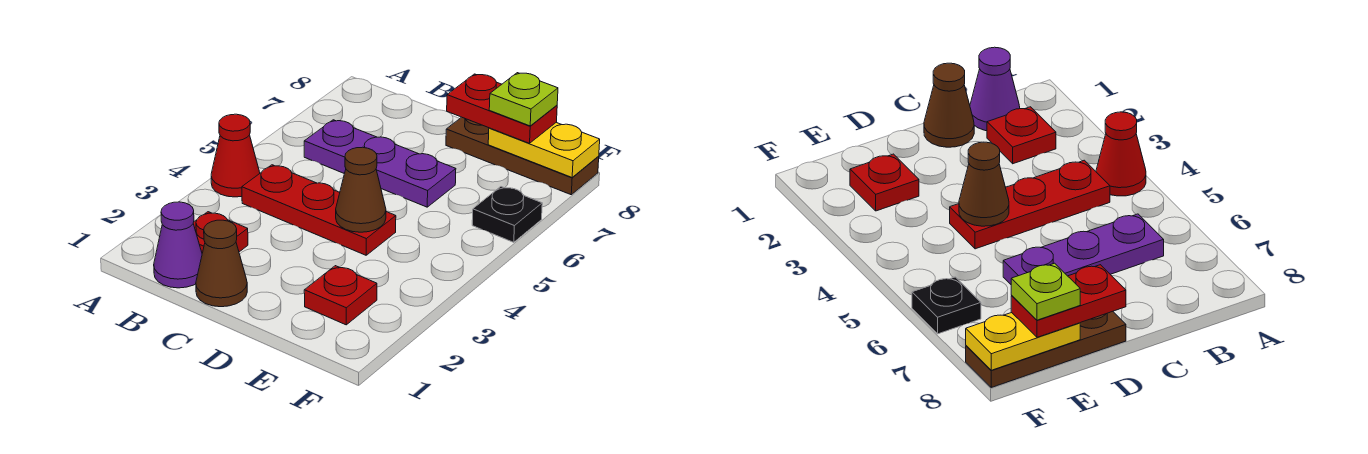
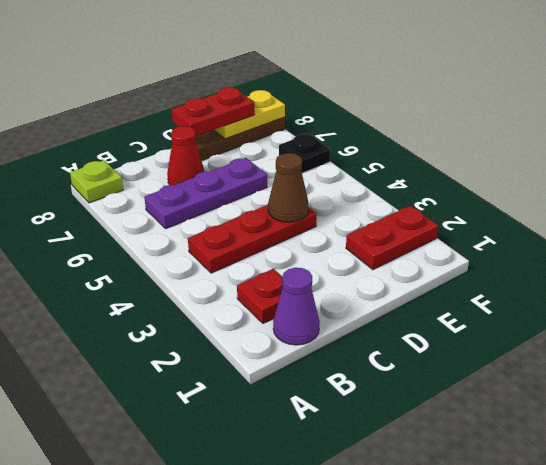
red cone A4 level 1 -> red cone C7 level 1
brown cone C1 level 1 -> none
red plate E2 level 1 -> red plate E2:F2 level 1
lime plate E8 level 4 -> lime plate A8 level 1

